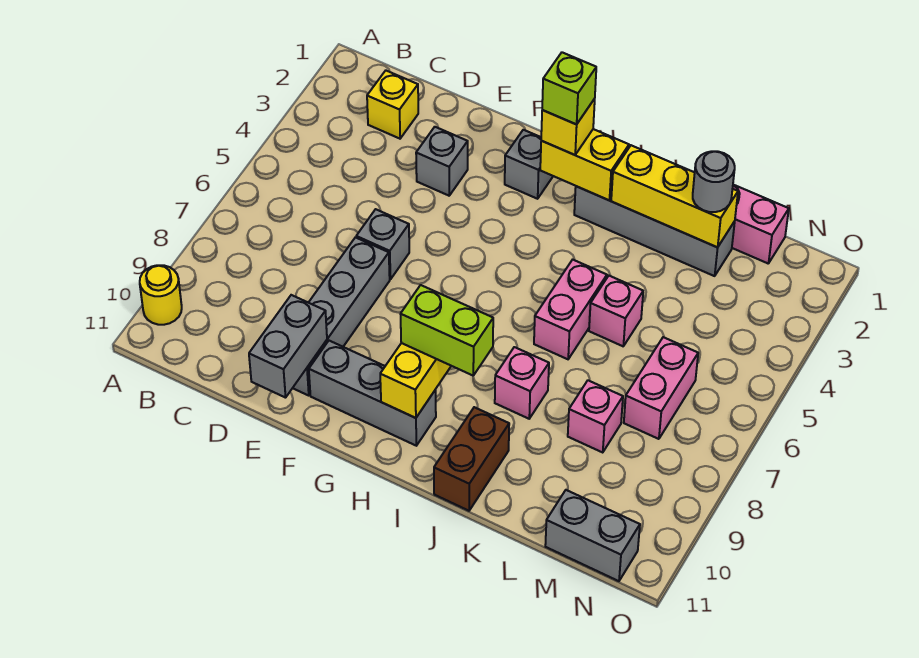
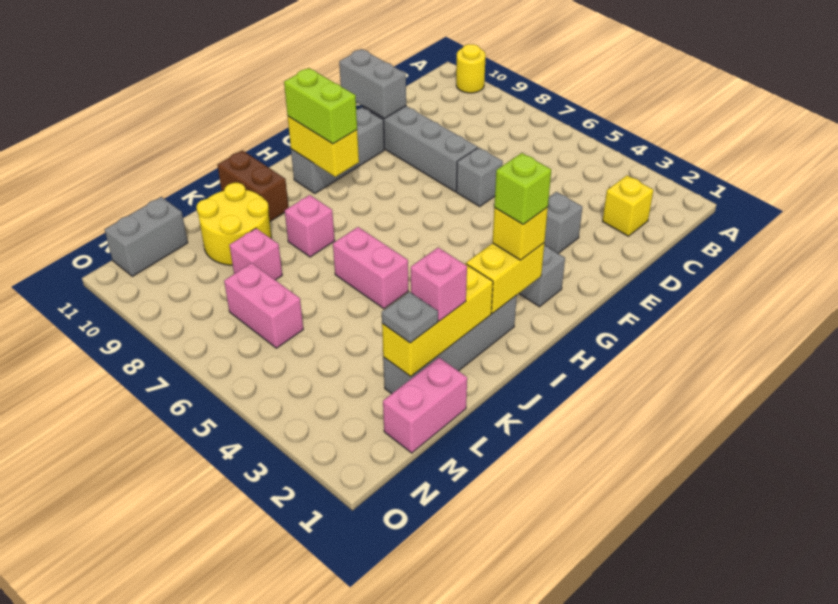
lime brick H9:I9 level 3 -> lime brick H9:H10 level 3
pink brick K5 level 1 -> pink brick K2 level 3
none -> yellow round brick K9:L10 level 1
grey round brick L2 level 3 -> grey plate L2 level 3

